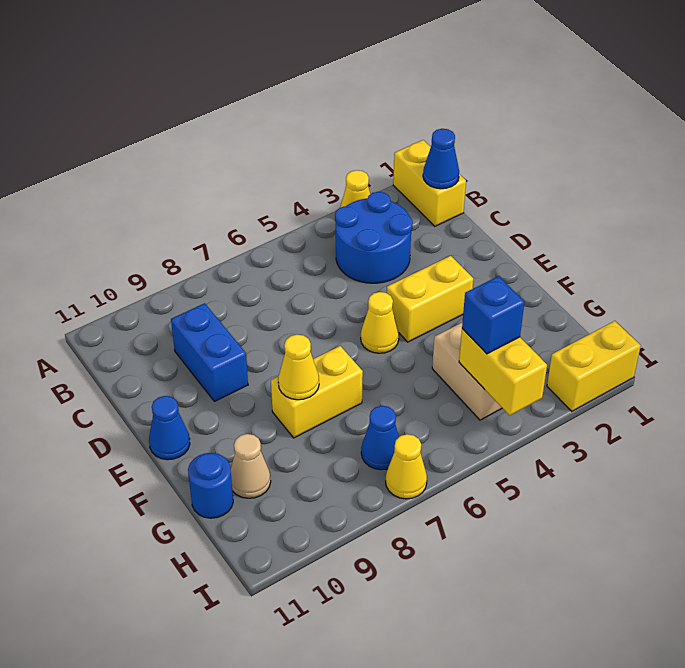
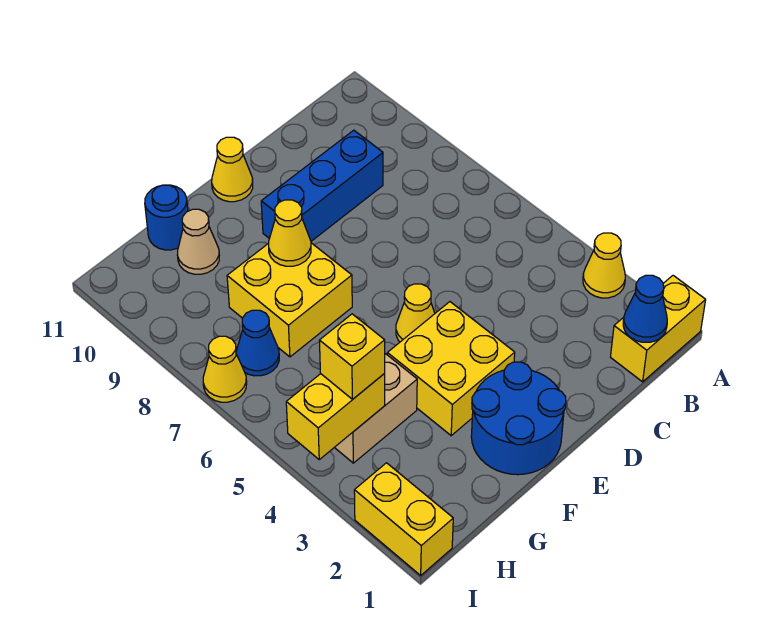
blue round brick B3:C4 level 1 -> blue round brick E1:F2 level 1
blue brick C9:D9 level 1 -> blue brick C9:E9 level 1
yellow brick E3:E4 level 1 -> yellow brick E3:F4 level 1
blue cone E11 level 1 -> yellow cone E11 level 1
yellow brick F7:F8 level 1 -> yellow brick F7:G8 level 1
blue brick H4 level 3 -> yellow brick H4 level 3

